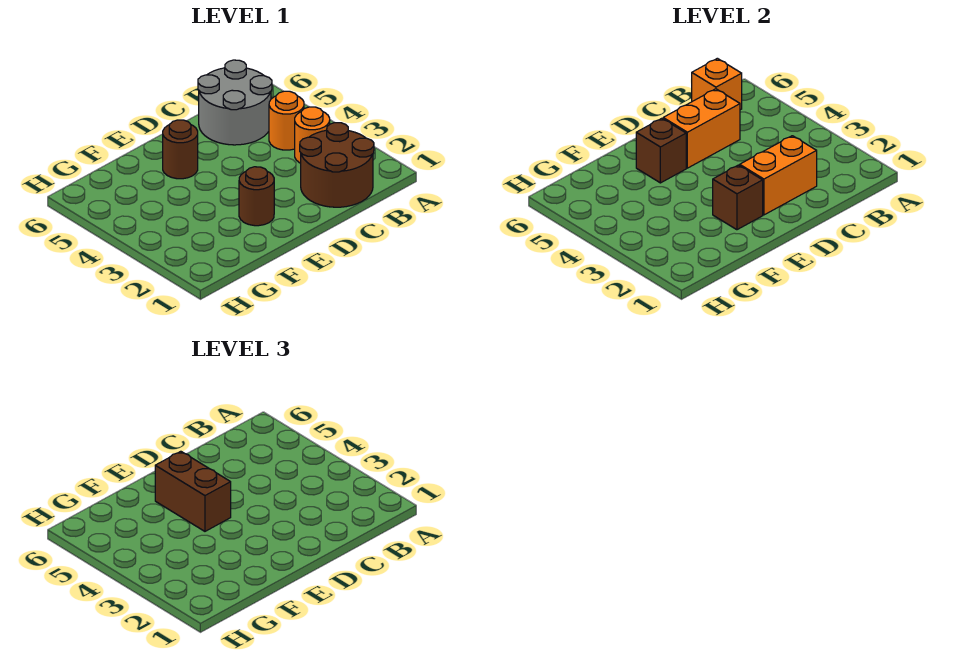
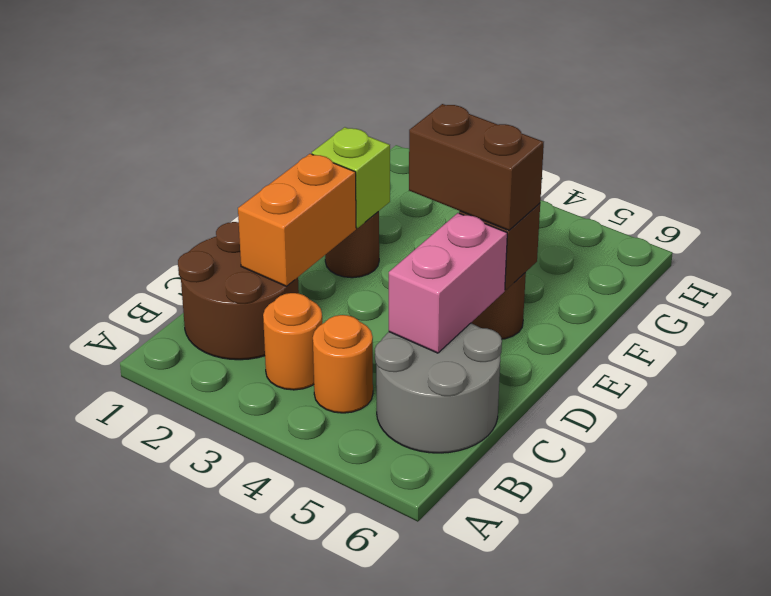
orange brick B6 level 2 -> none
orange brick C5:D5 level 2 -> pink brick C5:D5 level 2
brown brick E2 level 2 -> lime brick E2 level 2

